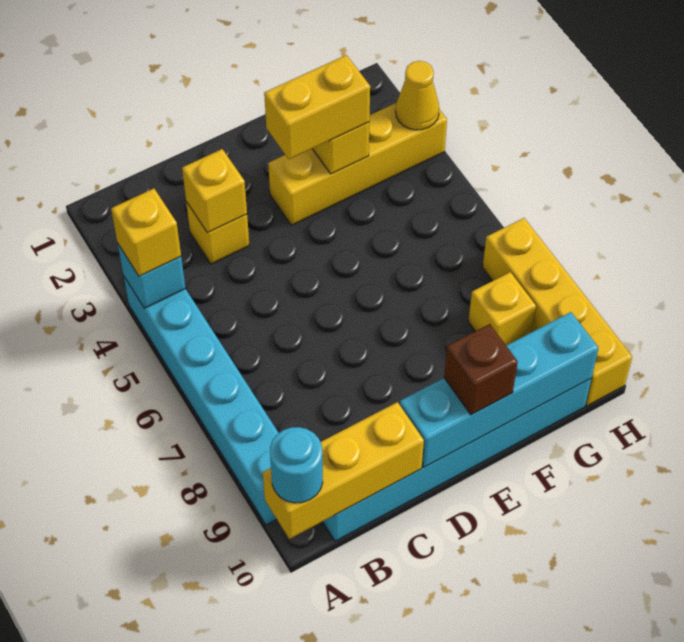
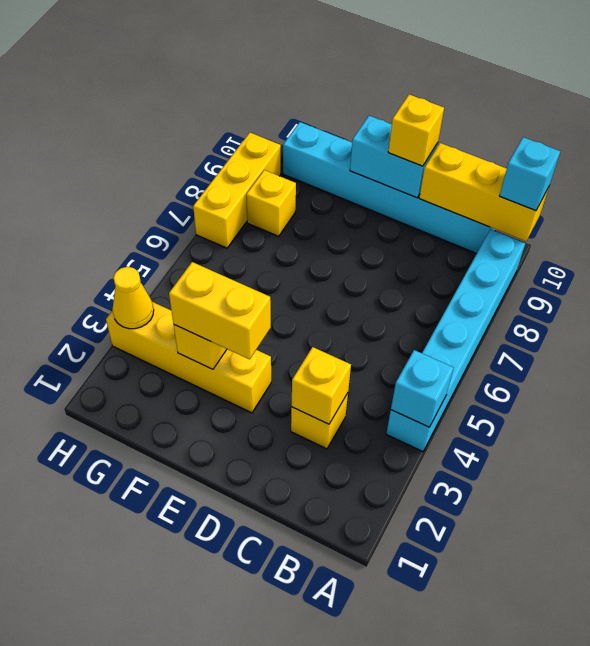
yellow brick A4 level 3 -> yellow brick D10 level 3
cyan round brick A10 level 3 -> cyan brick A10 level 3
cyan brick D10:G10 level 2 -> cyan brick D10:E10 level 2
brown brick E10 level 3 -> none
yellow brick H7:H10 level 1 -> yellow brick H7:H9 level 1

